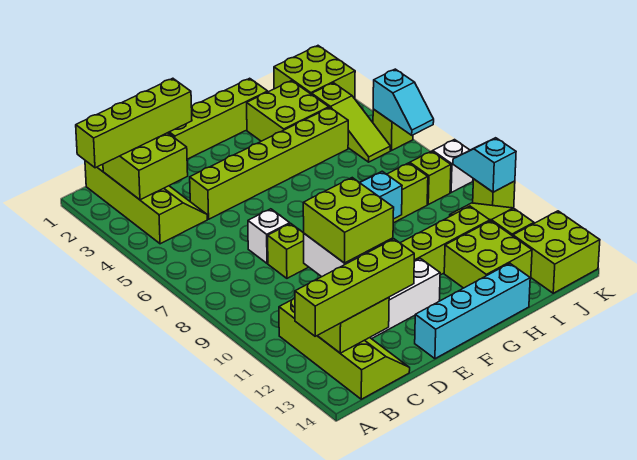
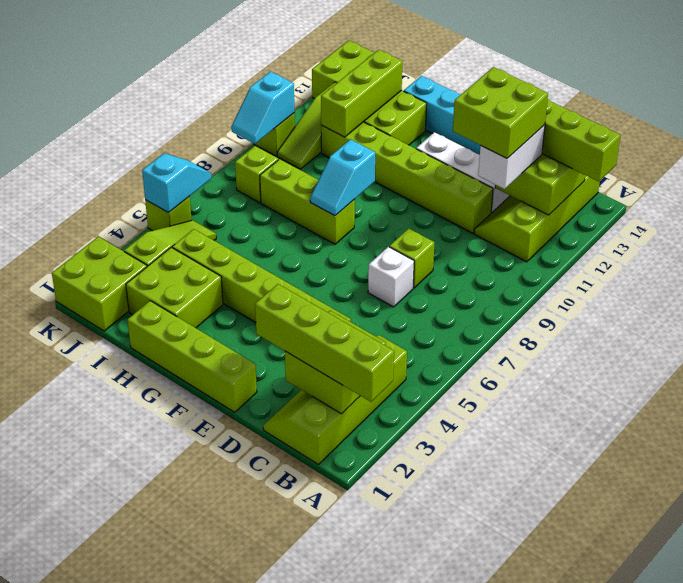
none -> lime brick I11:I13 level 2
white brick K8 level 1 -> none

